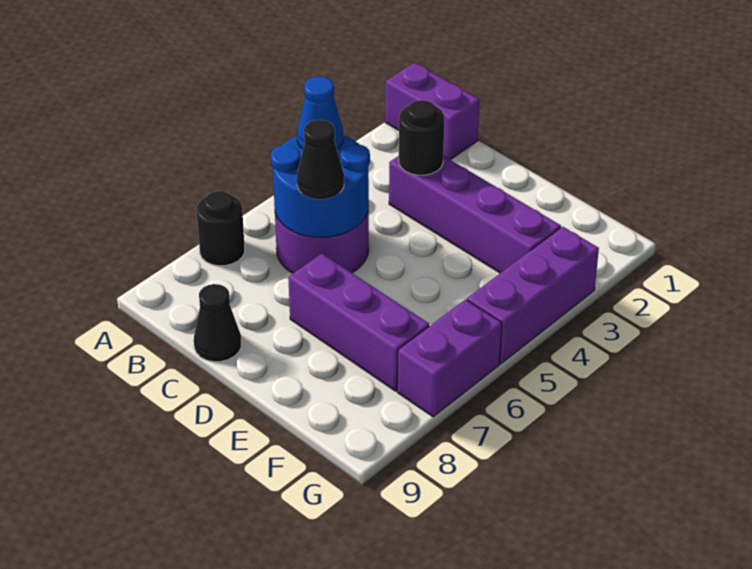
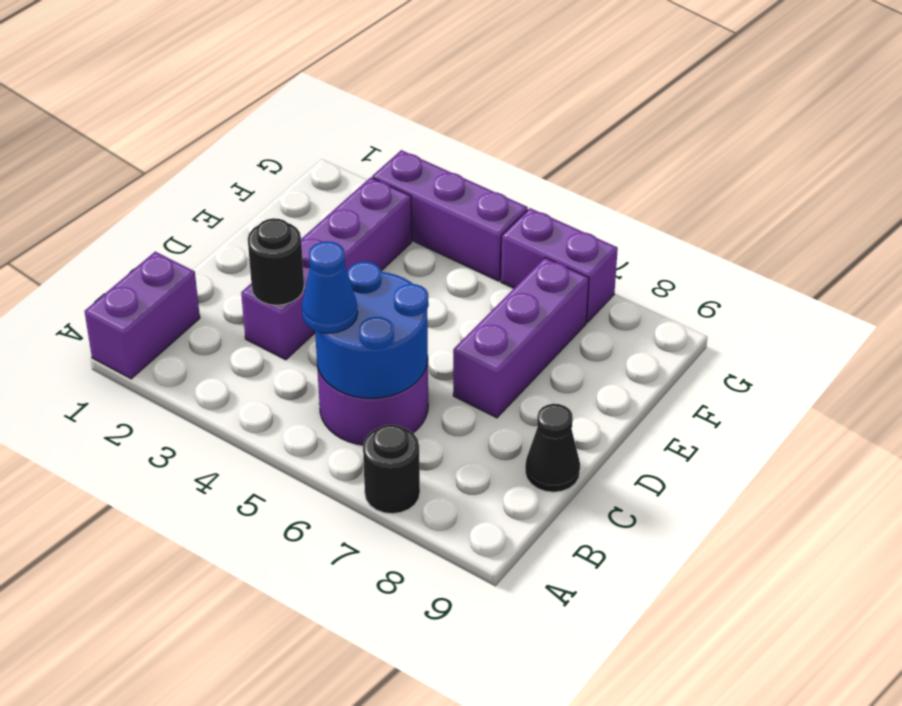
black cone C6 level 3 -> none

